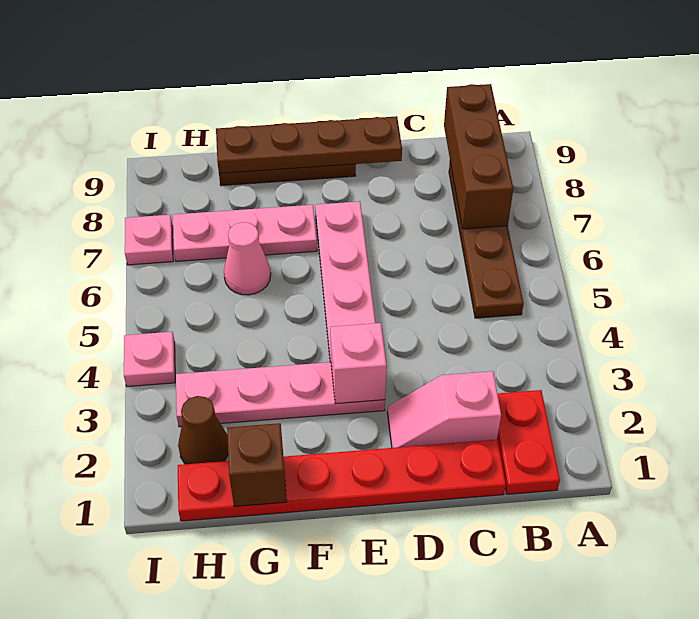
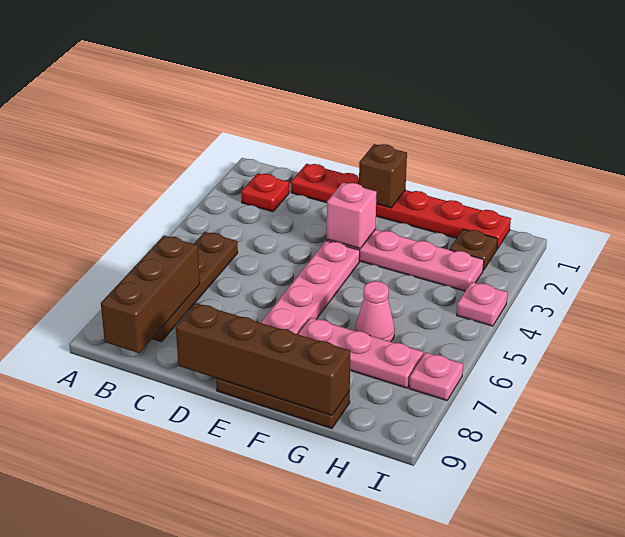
red plate B1:B2 level 1 -> red plate B2 level 1
pink slope C2:D2 level 1 top C -> none
brown plate D9:G9 level 2 -> brown brick D9:G9 level 2
brown brick G1 level 2 -> brown brick E1 level 2
brown cone H2 level 1 -> brown plate H2 level 1

